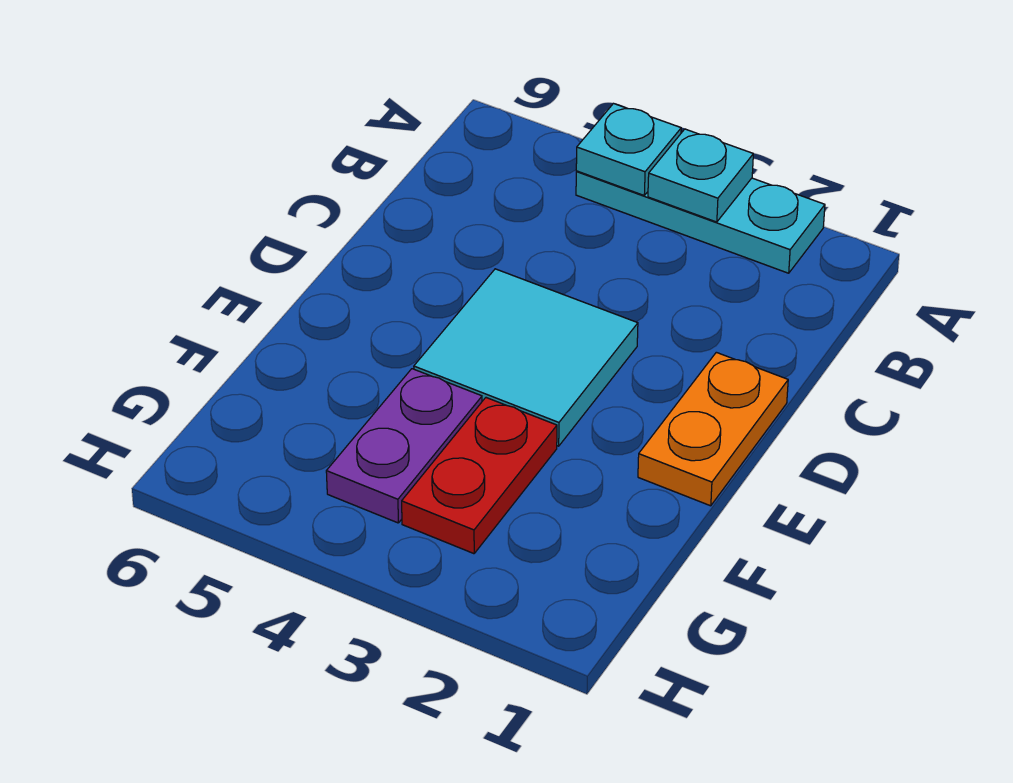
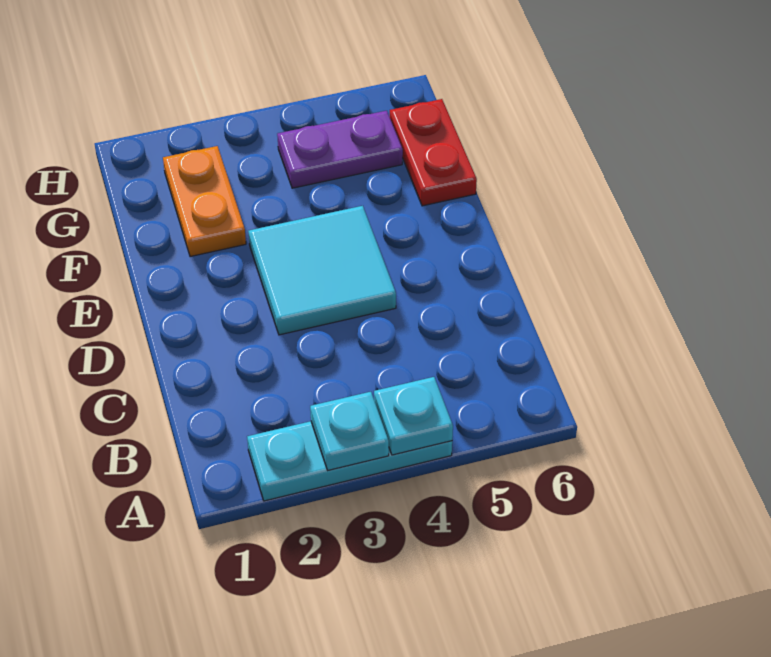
orange plate D1:E1 level 1 -> orange plate F2:G2 level 1
red plate F3:G3 level 1 -> red plate F6:G6 level 1
purple plate F4:G4 level 1 -> purple plate G4:G5 level 1

